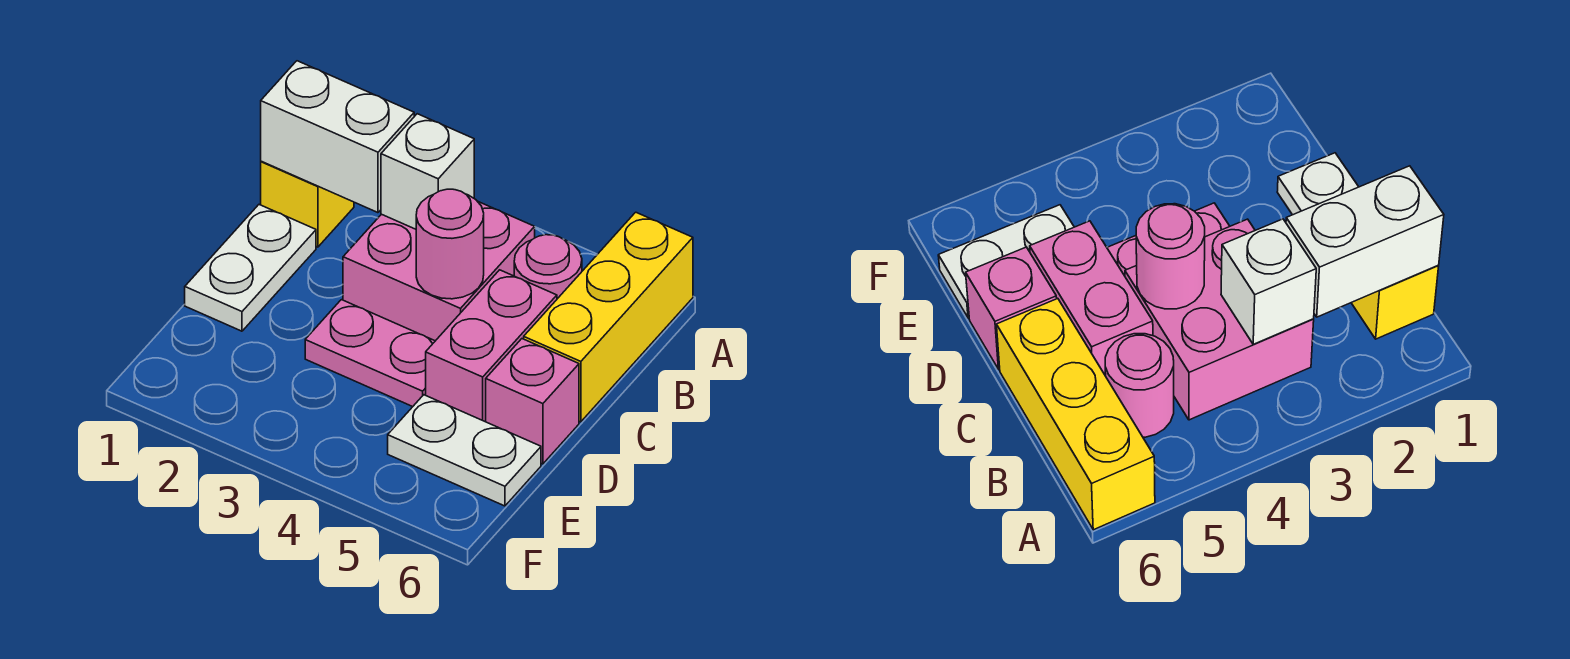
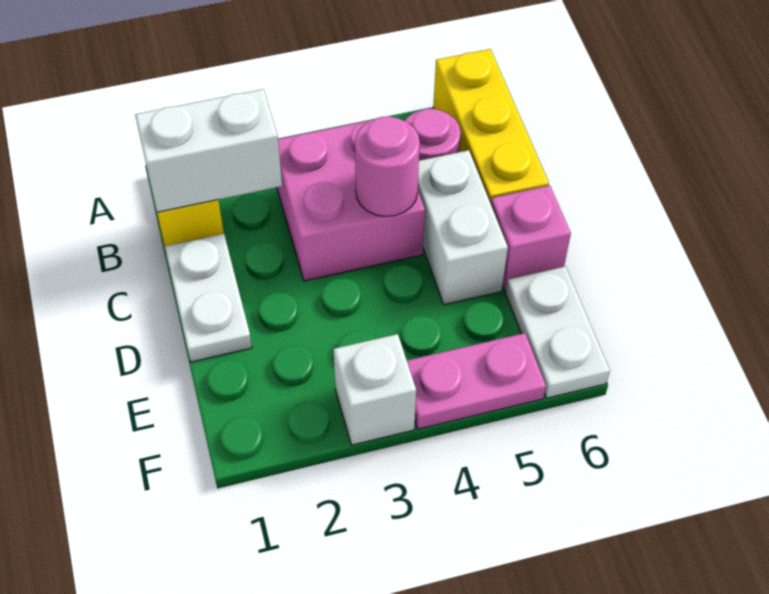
white brick B3 level 2 -> white brick F3 level 1
pink brick C5:D5 level 1 -> white brick C5:D5 level 1
pink plate D3:D4 level 1 -> pink plate F4:F5 level 1
white plate E5:E6 level 1 -> white plate E6:F6 level 1

